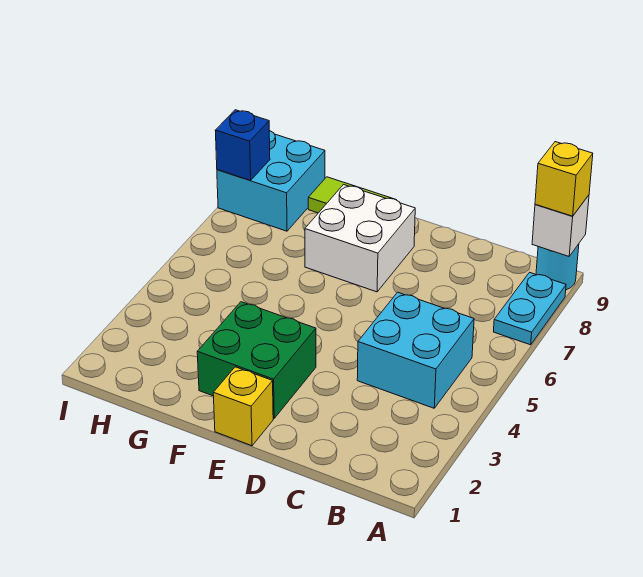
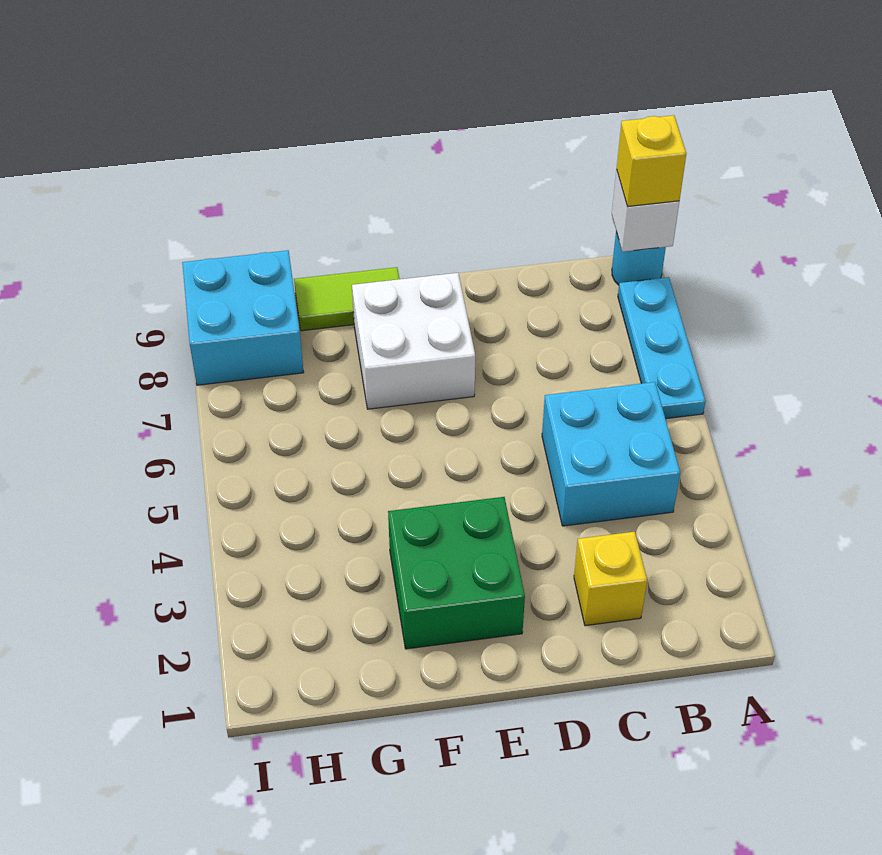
cyan plate A7:A8 level 1 -> cyan plate A6:A8 level 1
yellow brick E1 level 1 -> yellow brick C2 level 1
blue brick I8 level 2 -> none

